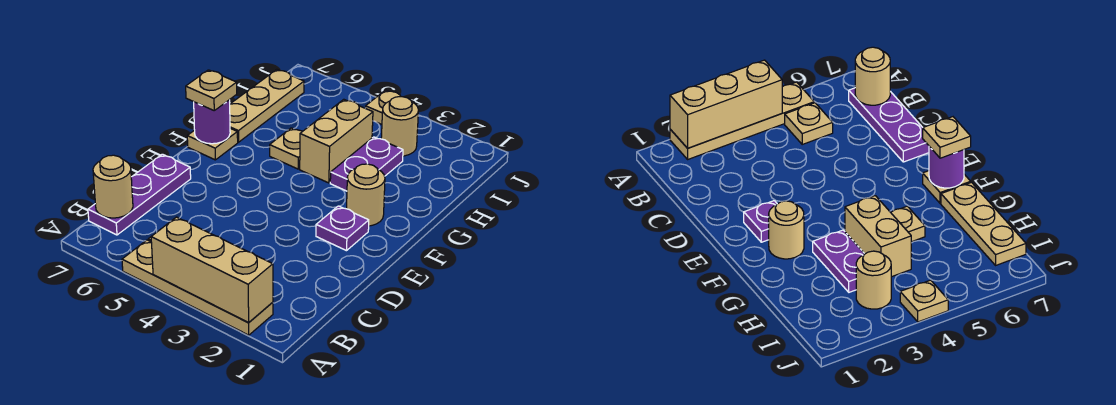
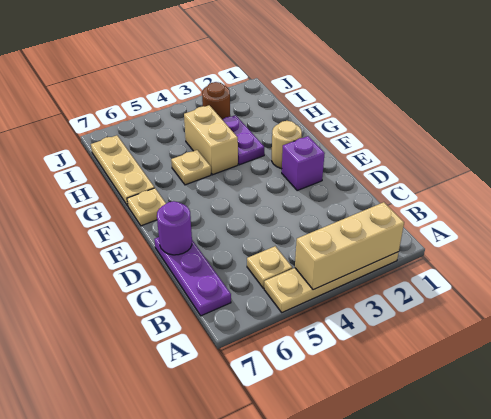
tan round brick B7 level 2 -> none
purple plate E2 level 1 -> purple brick E2 level 1
purple round brick F7 level 2 -> purple round brick D7 level 2
tan plate F7 level 3 -> none
tan round brick I3 level 1 -> brown round brick I3 level 1
tan plate J4 level 1 -> none

